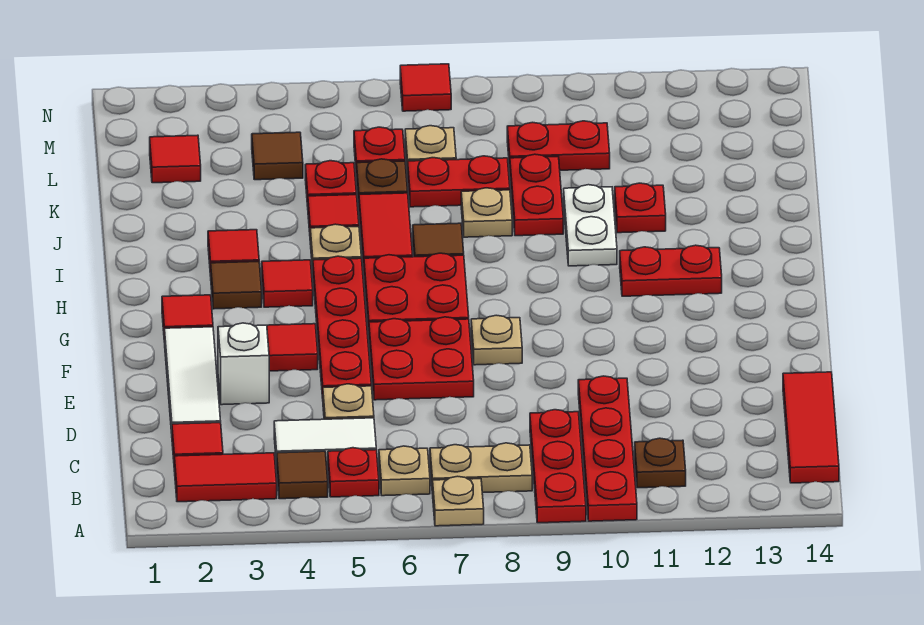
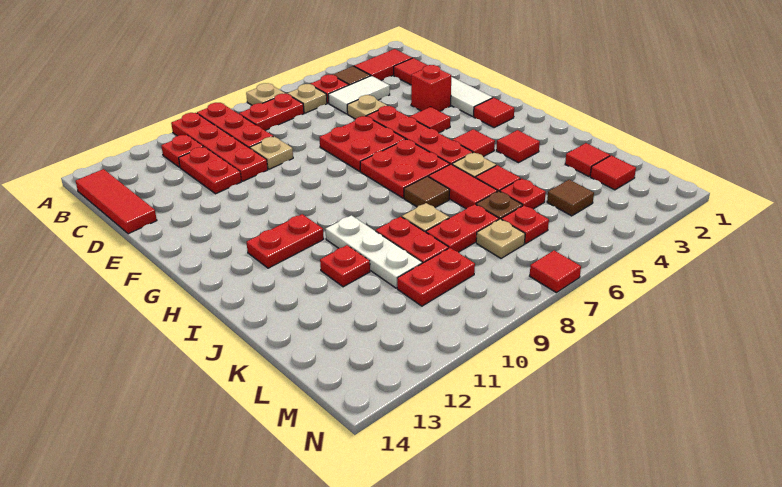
tan plate B7:B8 level 1 -> red plate B7:B8 level 1
brown plate B11 level 1 -> red plate B11 level 1
none -> red plate C11:D11 level 1
white brick E3 level 1 -> red brick E3 level 1
tan plate F8 level 1 -> tan plate D9 level 1
brown tile H3 level 1 -> none
white plate I10:J10 level 1 -> white plate I10:K10 level 1
none -> red tile K2 level 1

